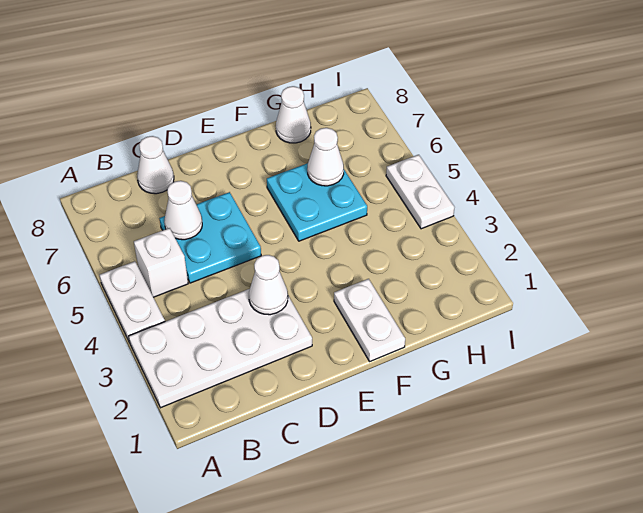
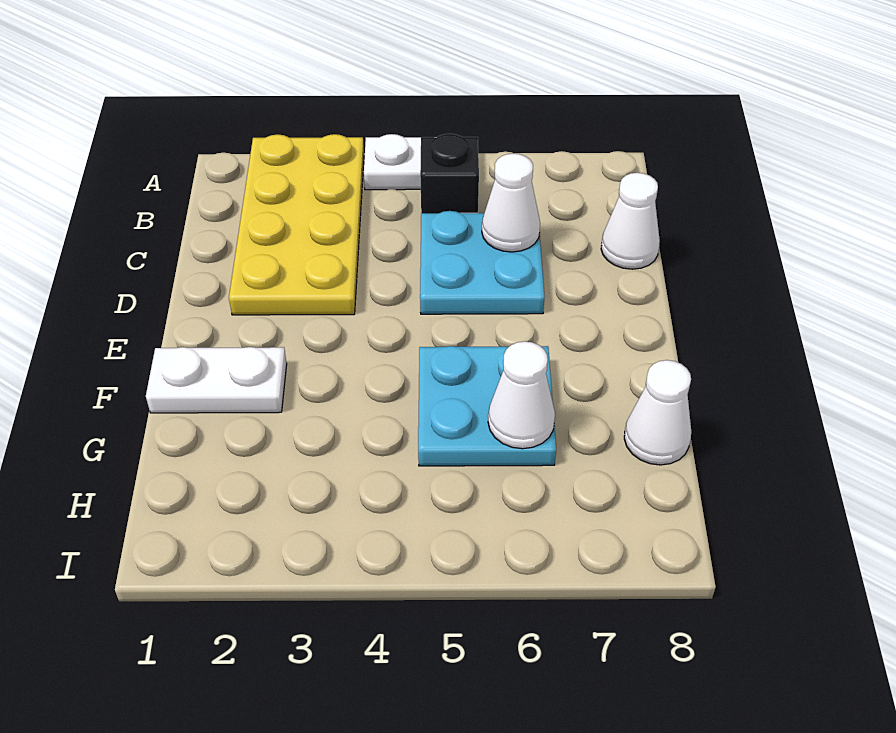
white plate A2:D3 level 1 -> yellow plate A2:D3 level 1
white brick B5 level 1 -> black brick B5 level 1
white cone D3 level 2 -> none
white plate I4:I5 level 1 -> none

